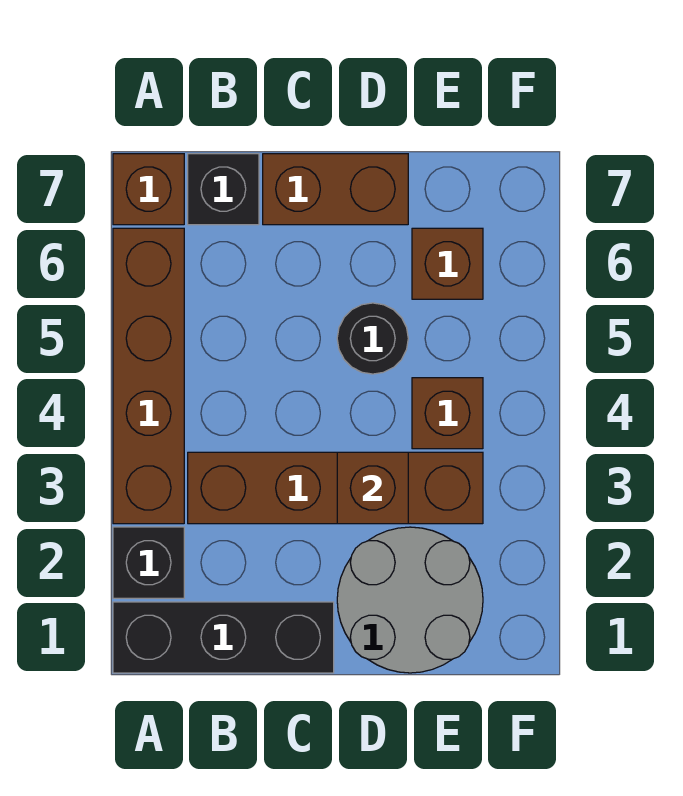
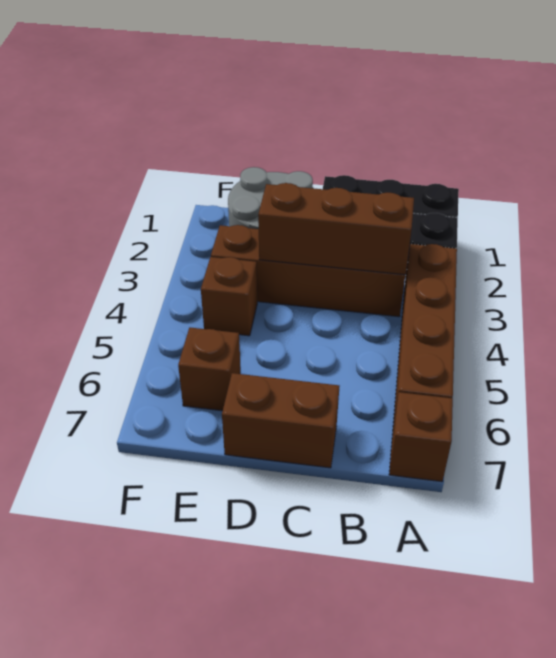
black brick B7 level 1 -> none
brown brick D3 level 2 -> brown brick B3:D3 level 2
black round brick D5 level 1 -> none

